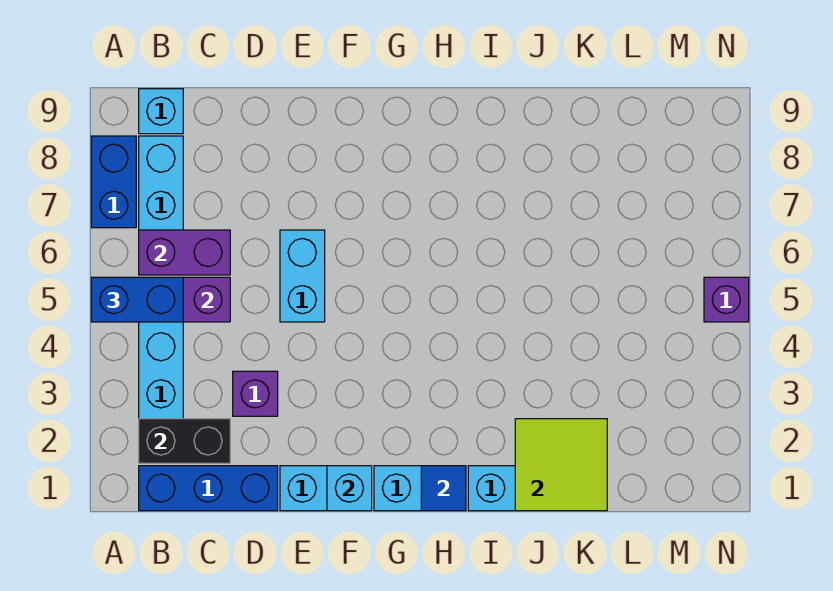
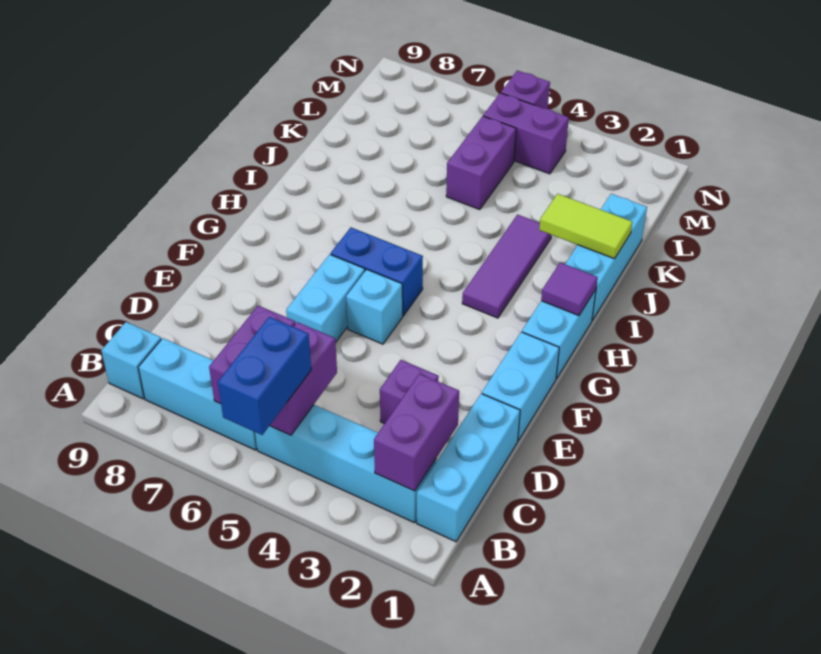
blue brick A7:A8 level 1 -> blue brick G5:G6 level 1
blue brick B1:D1 level 1 -> cyan brick B1:D1 level 1
black brick B2:C2 level 2 -> purple brick B2:C2 level 2
cyan brick E5:E6 level 1 -> cyan brick E6:F6 level 1
cyan brick F1 level 2 -> cyan brick F5 level 1
blue tile H1 level 2 -> purple tile H1 level 2
none -> purple tile H3:J3 level 1
lime tile J1:K2 level 2 -> lime tile J1:J2 level 2
none -> purple brick K5:L5 level 1
none -> purple brick M4:M5 level 1

